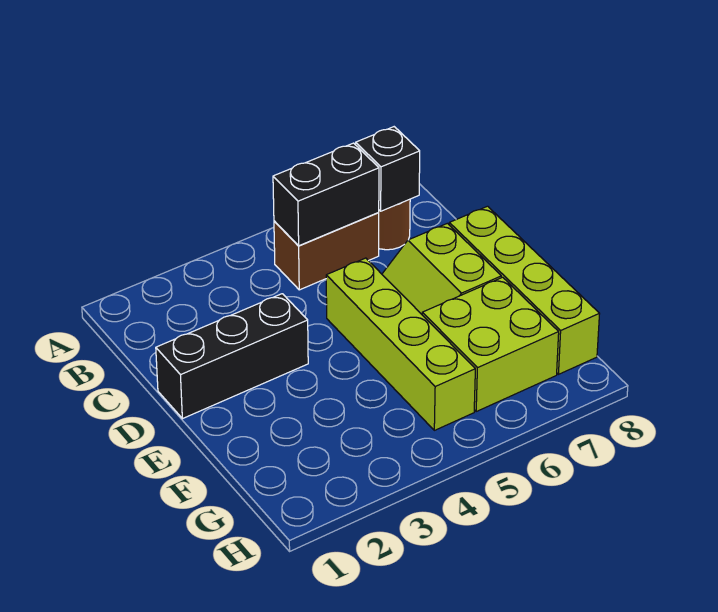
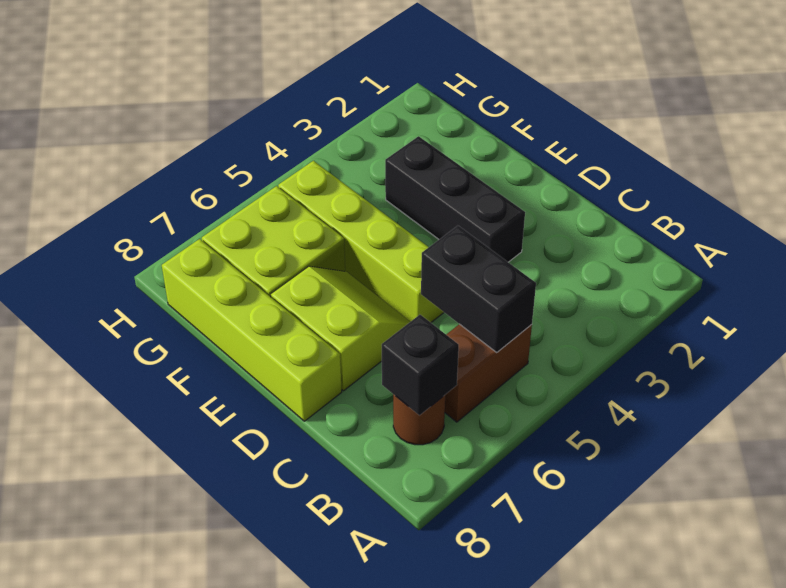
black brick B5:B6 level 2 -> black brick B5:C5 level 2
black brick D1:D3 level 1 -> black brick D3:F3 level 1

